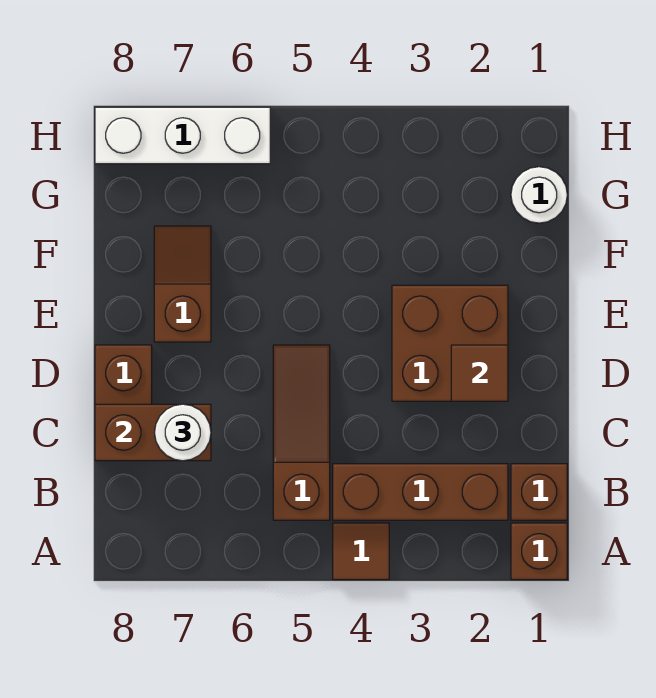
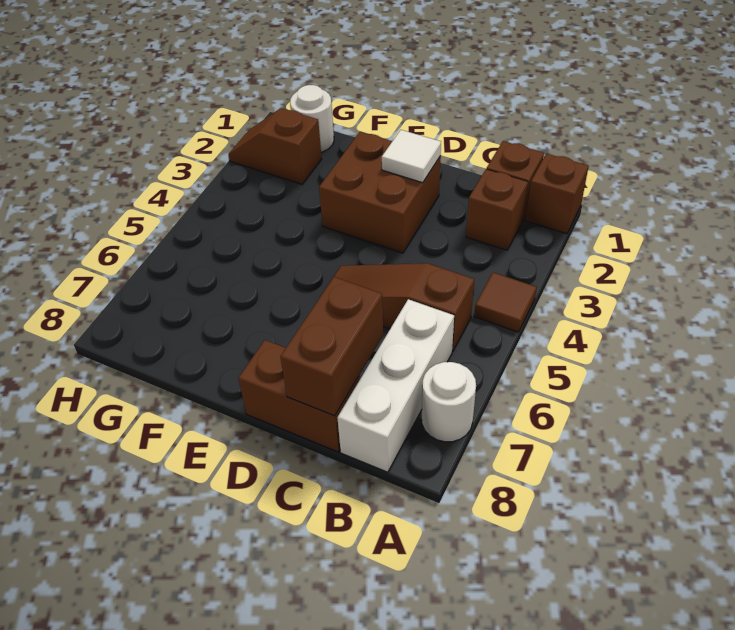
brown brick B2:B4 level 1 -> brown brick B2 level 1
white round brick C7 level 3 -> white round brick A7 level 1
brown tile D2 level 2 -> white tile D2 level 2
brown slope E7:F7 level 1 top E -> brown slope G2:H2 level 1 top G
white brick H6:H8 level 1 -> white brick B6:B8 level 1

